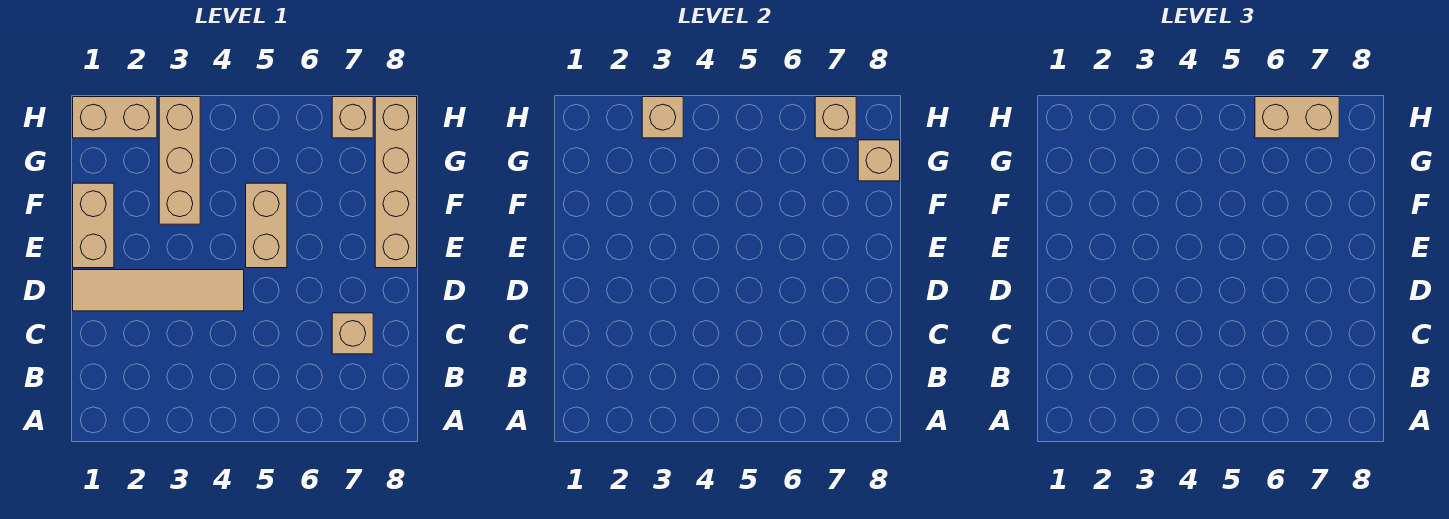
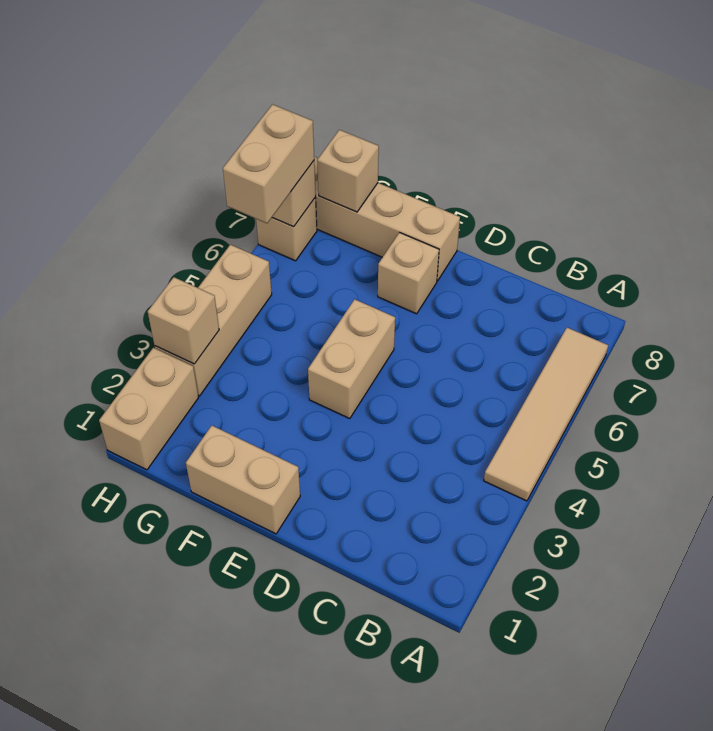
tan brick C7 level 1 -> tan brick E7 level 1
tan tile D1:D4 level 1 -> tan tile A4:A7 level 1
tan brick E5:F5 level 1 -> tan brick E4:E5 level 1
tan brick F3:H3 level 1 -> tan brick H3:H5 level 1

